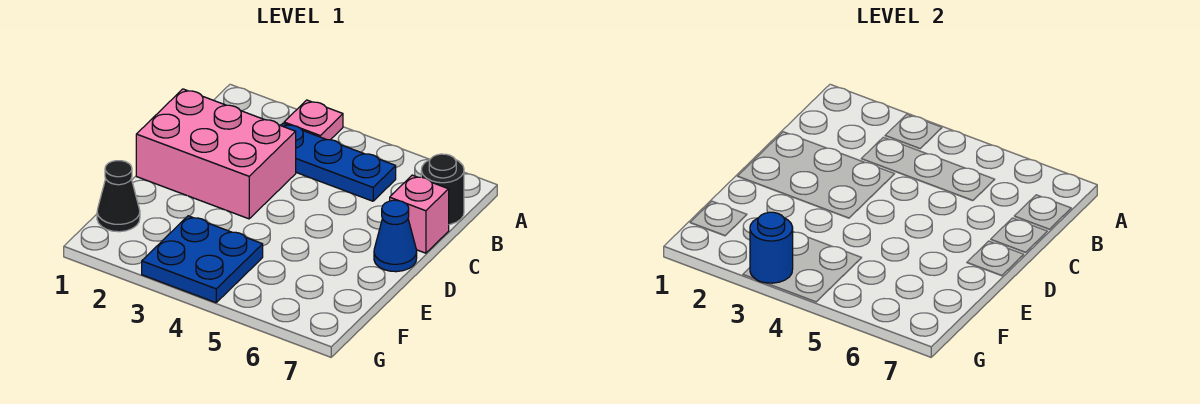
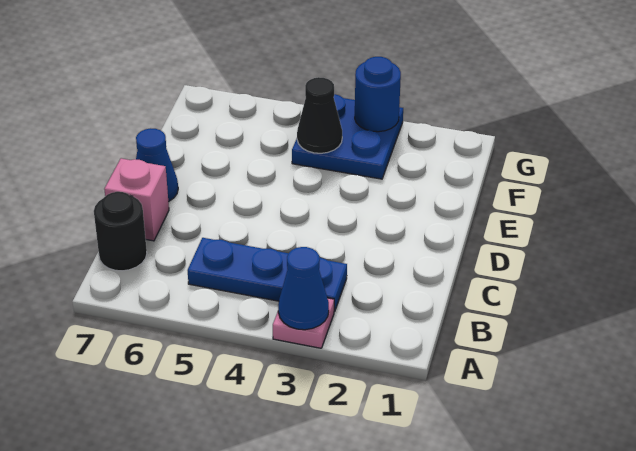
none -> blue cone A3 level 2
pink brick C1:D3 level 1 -> none
black cone F1 level 1 -> black cone F4 level 2

